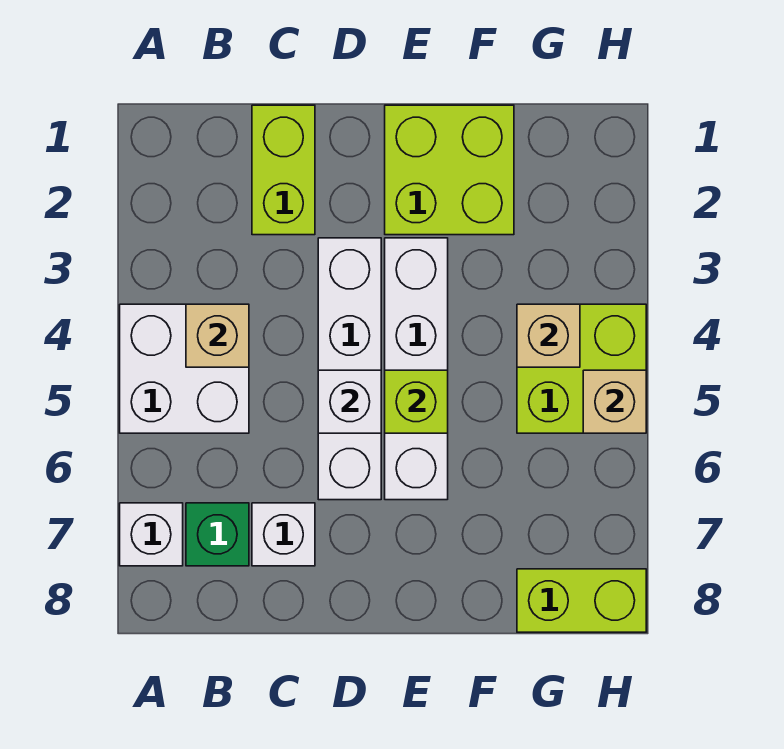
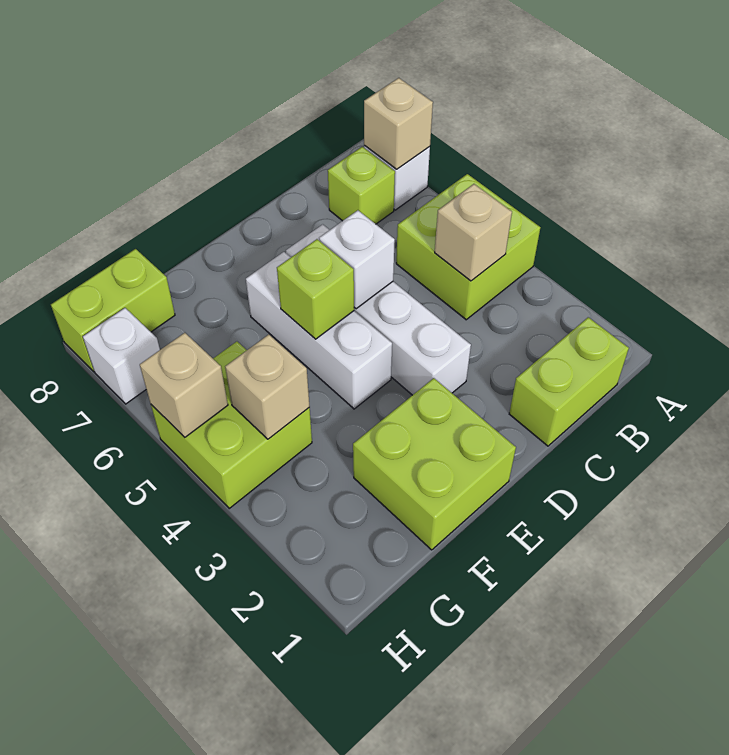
white brick A4:B5 level 1 -> lime brick A4:B5 level 1
none -> tan brick A7 level 2
green brick B7 level 1 -> lime brick B7 level 1
lime brick C1:C2 level 1 -> lime brick B1:C1 level 1
white brick C7 level 1 -> white brick H7 level 1
white brick E3:E6 level 1 -> white brick E4:E6 level 1

